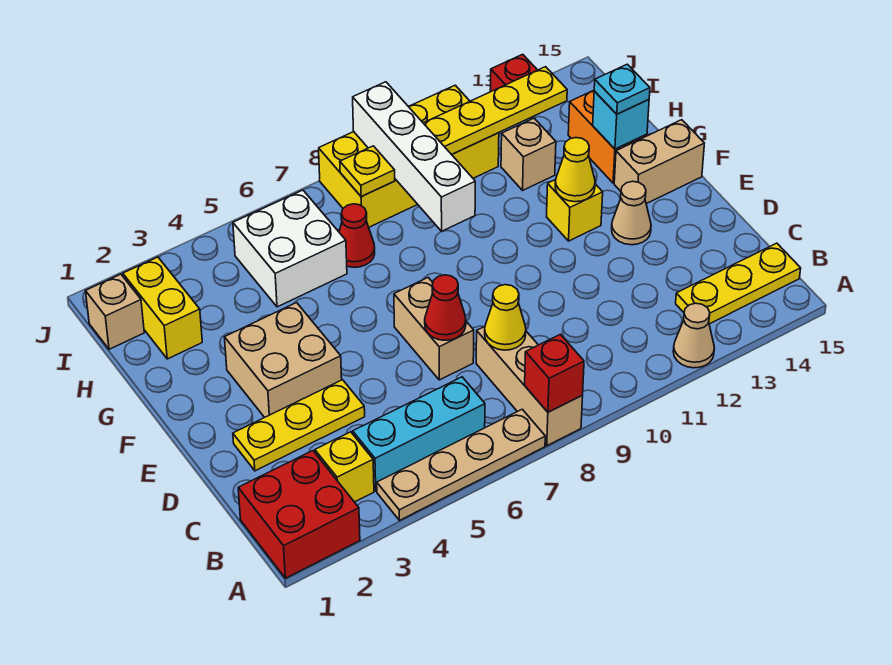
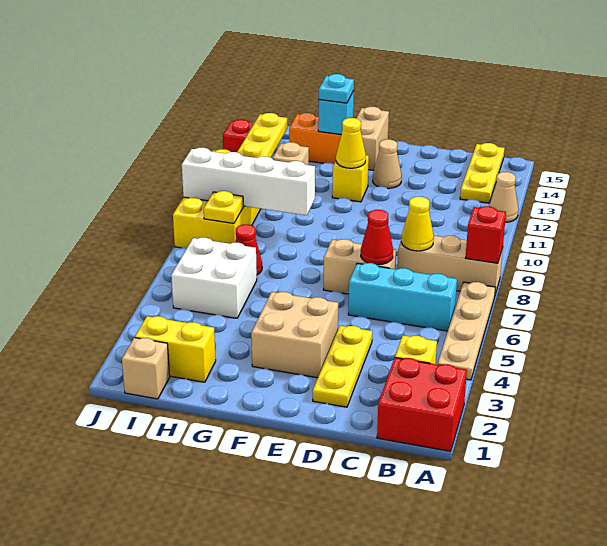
cyan brick B4:B6 level 1 -> cyan brick B6:D6 level 1

